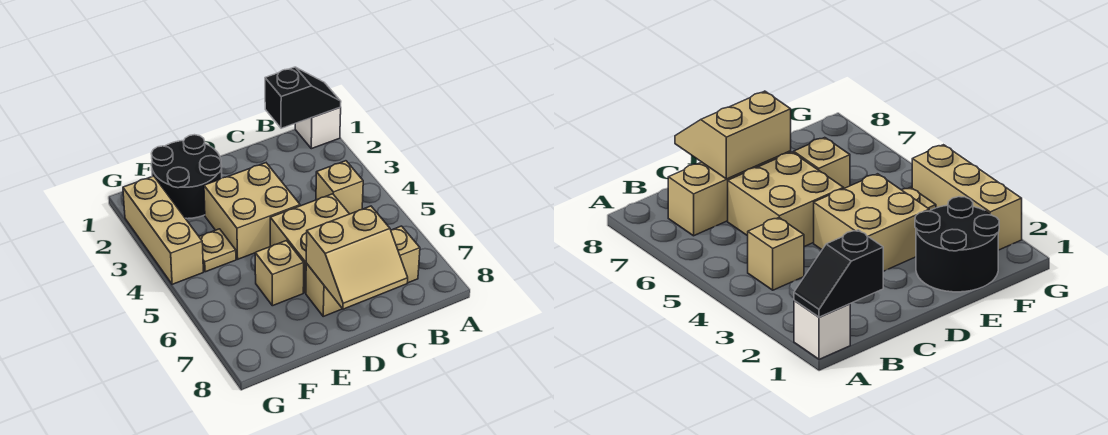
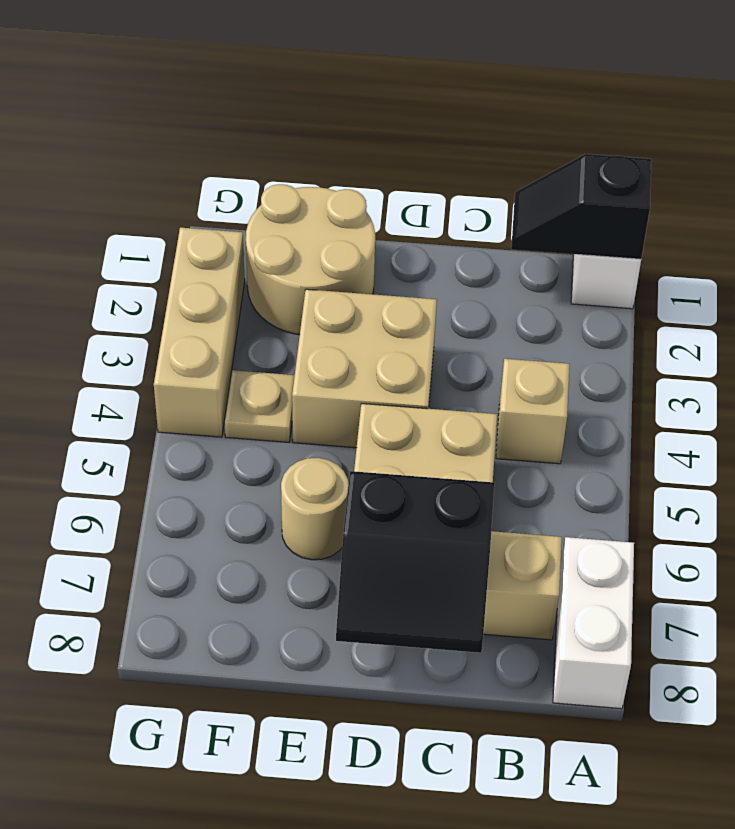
black slope A1:B1 level 2 top B -> black slope A1:B1 level 2 top A
none -> white brick A7:A8 level 1
tan slope C7:D8 level 2 top 7 -> black slope C7:D8 level 2 top 7
black round brick E1:F2 level 1 -> tan round brick E1:F2 level 1
tan brick E6 level 1 -> tan round brick E6 level 1

